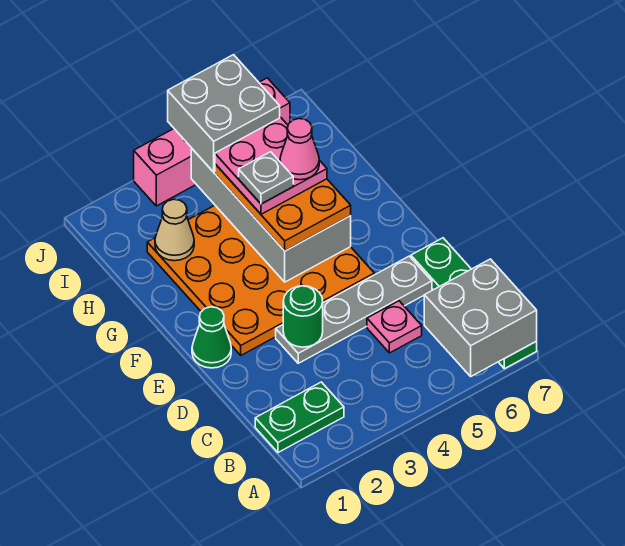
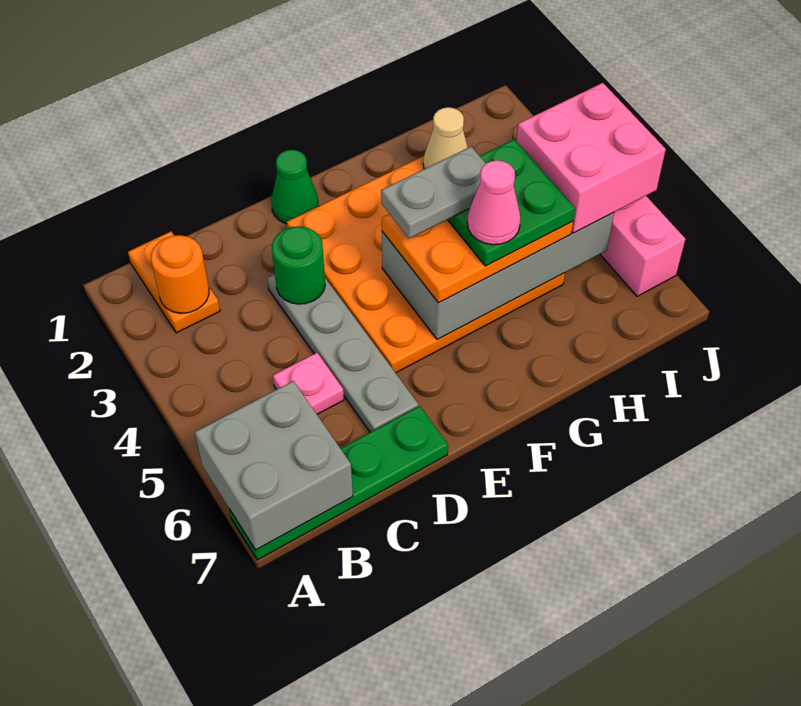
green plate B1:B2 level 1 -> orange plate B1:B2 level 1
none -> orange round brick B2 level 2
pink plate G4:H5 level 4 -> green plate G4:H5 level 4
grey plate G4 level 5 -> grey plate F4:G4 level 5
grey brick I4:J5 level 3 -> pink brick I4:J5 level 3

